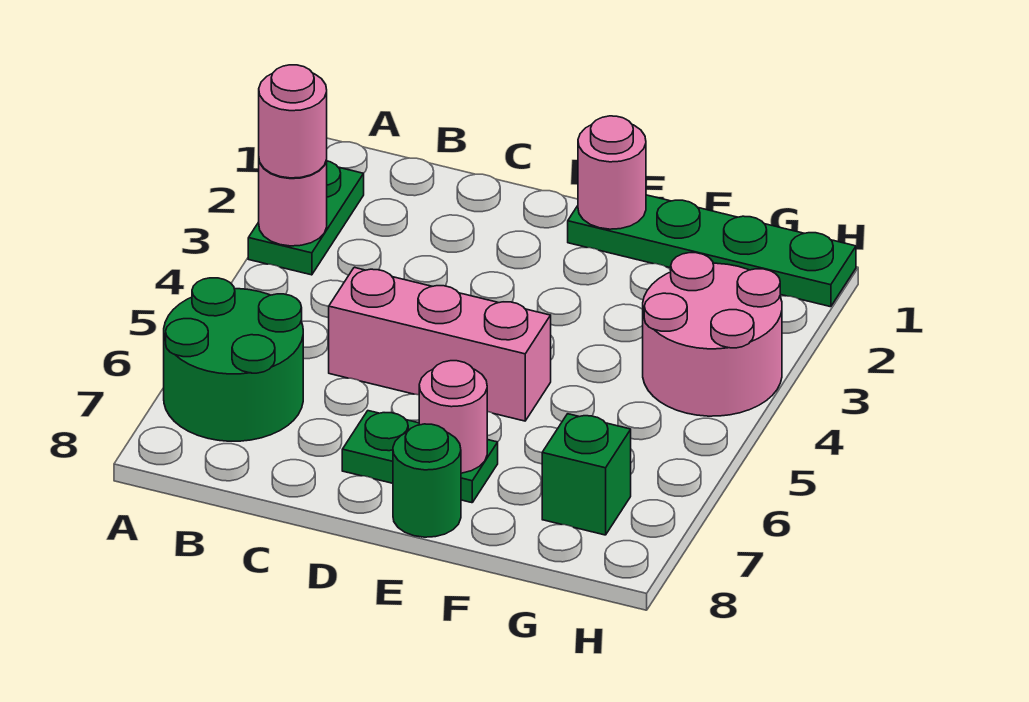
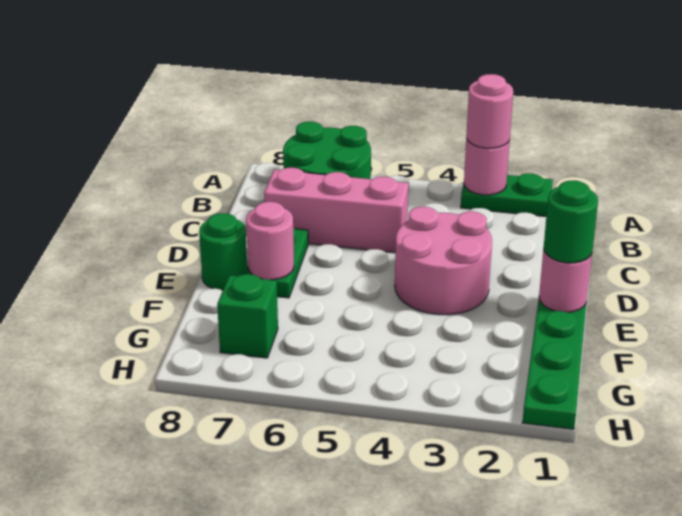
pink brick C5:E5 level 1 -> pink brick C5:C7 level 1
none -> green round brick E1 level 3
pink round brick G3:H4 level 1 -> pink round brick D3:E4 level 1

